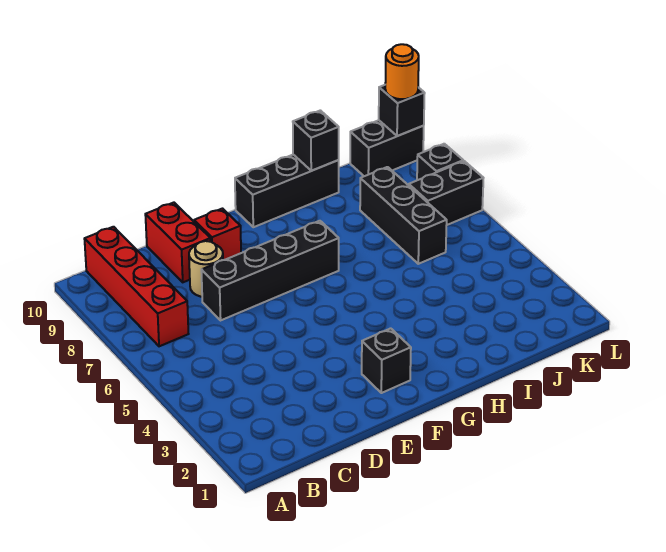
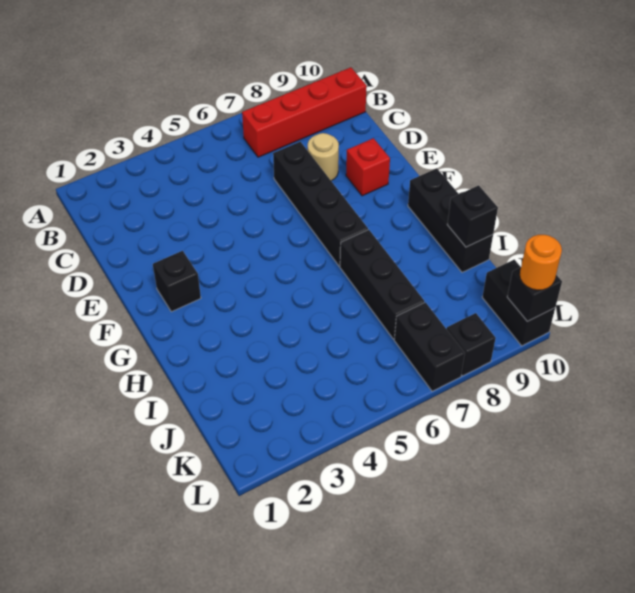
red brick D9:D10 level 1 -> none
black brick J6:J8 level 1 -> black brick H7:J7 level 1

